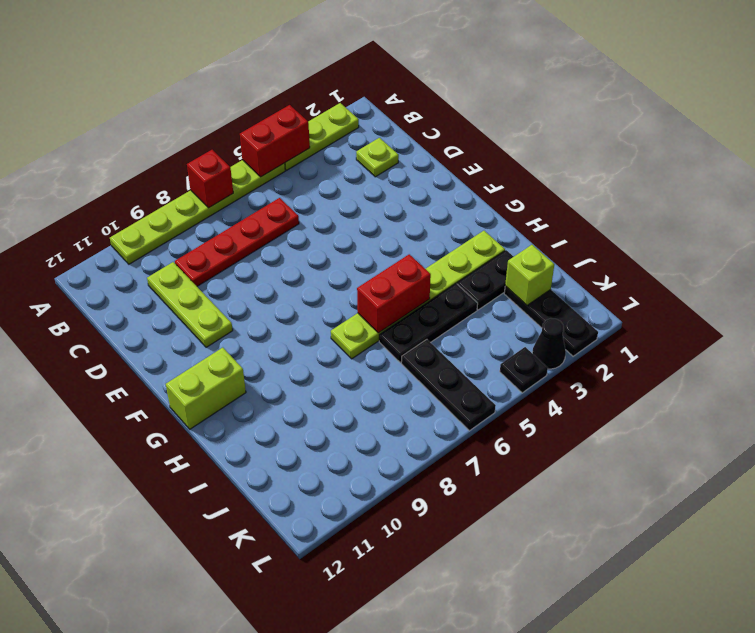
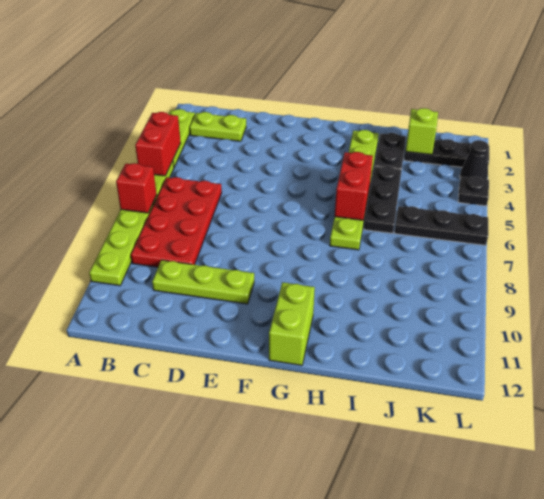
lime plate C2 level 1 -> lime plate B2:C2 level 1
red plate C6:C9 level 1 -> red plate B6:C9 level 1

